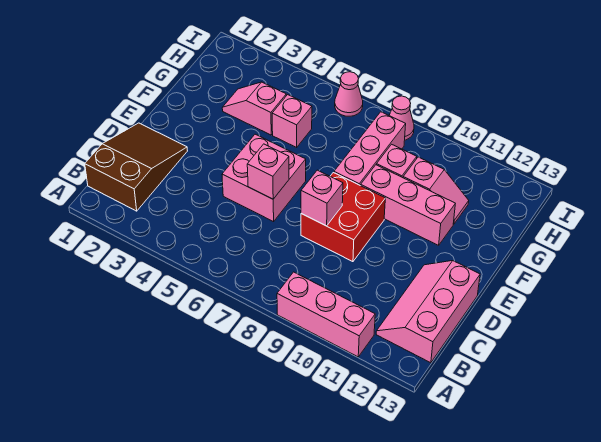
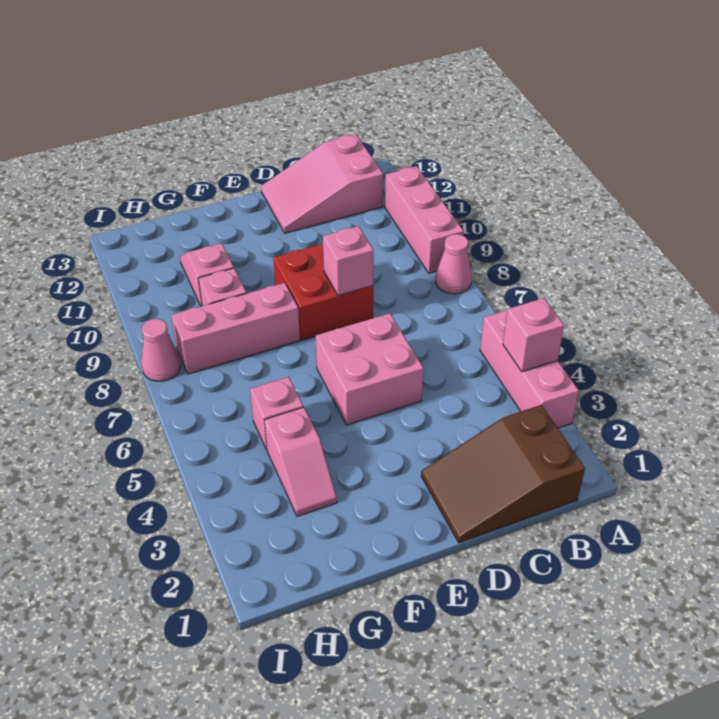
pink slope B12:D13 level 1 top 13 -> pink slope B12:D13 level 1 top B
pink brick D6 level 2 -> pink brick A4 level 2
pink brick F9:F11 level 1 -> pink brick A3:A5 level 1
pink cone I6 level 1 -> pink cone A8 level 1

